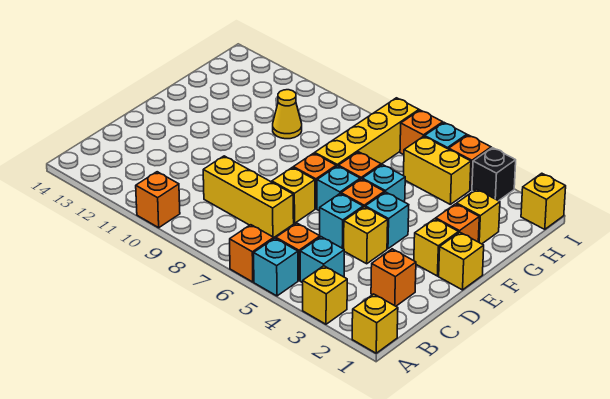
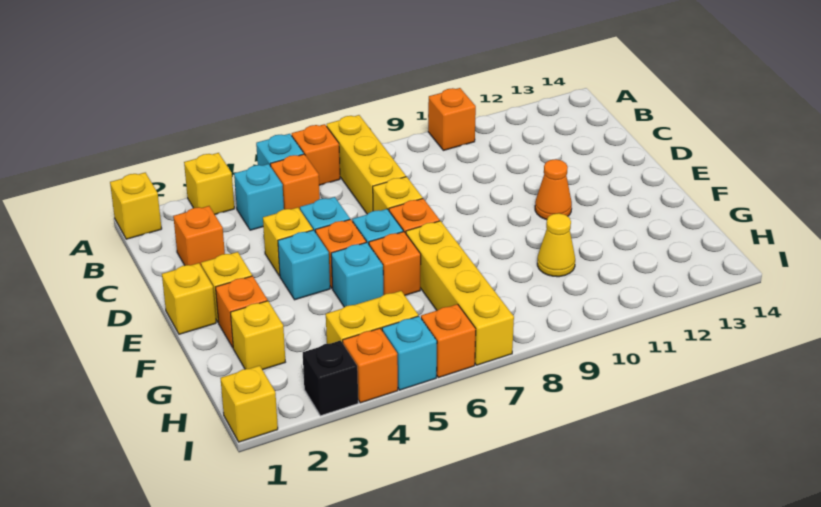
yellow brick C7:C9 level 1 -> yellow brick A7:C7 level 1
none -> orange cone E11 level 1

